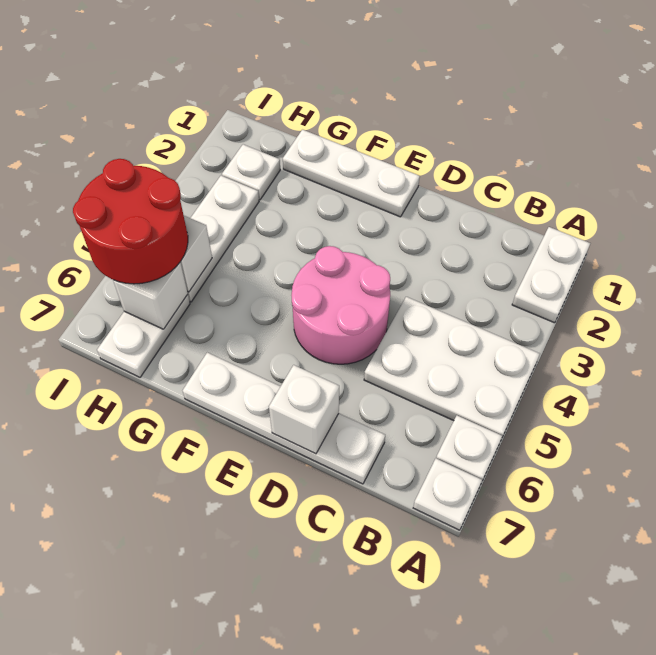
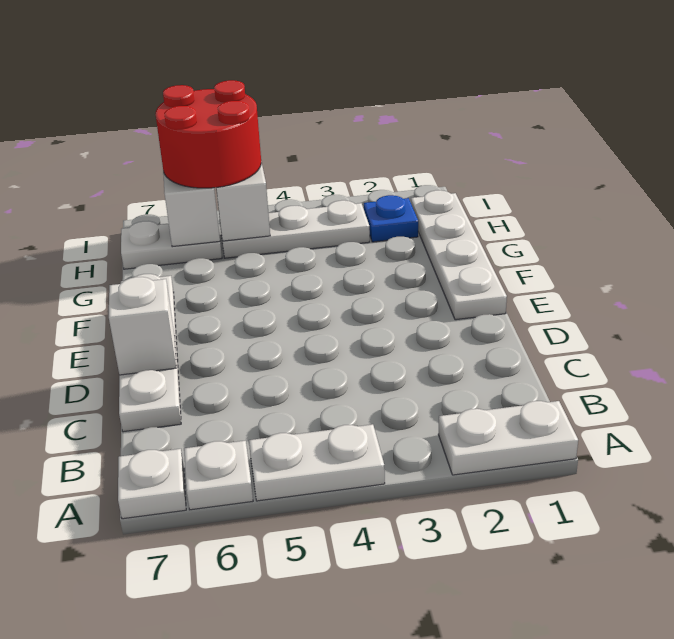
white plate A4:C5 level 1 -> white plate A4:A5 level 1
pink round brick D4:E5 level 1 -> none
white plate E1:G1 level 1 -> white plate E1:H1 level 1
white plate H2 level 1 -> blue plate H2 level 1

